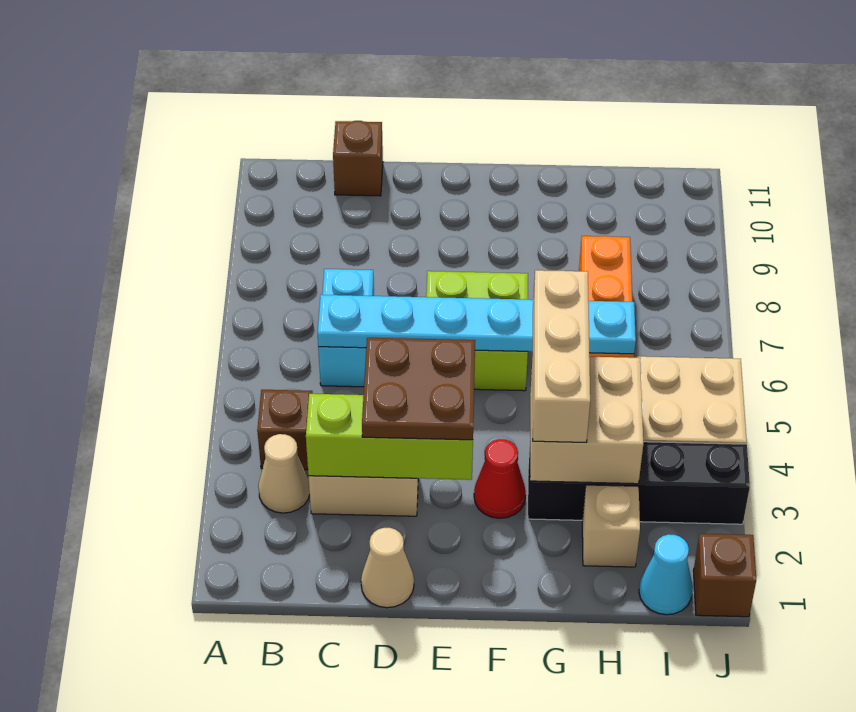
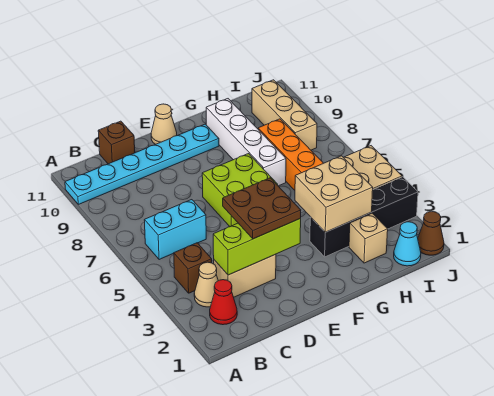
cyan brick C6:C7 level 1 -> cyan brick B6:C6 level 1
cyan plate C6:H6 level 2 -> cyan plate A10:F10 level 1
tan cone D1 level 1 -> tan cone E11 level 1
red cone F3 level 1 -> red cone B2 level 1
tan brick G3:G5 level 3 -> tan brick I8:I10 level 1
none -> white brick G7:G10 level 1
brown brick J1 level 1 -> brown cone J1 level 1

